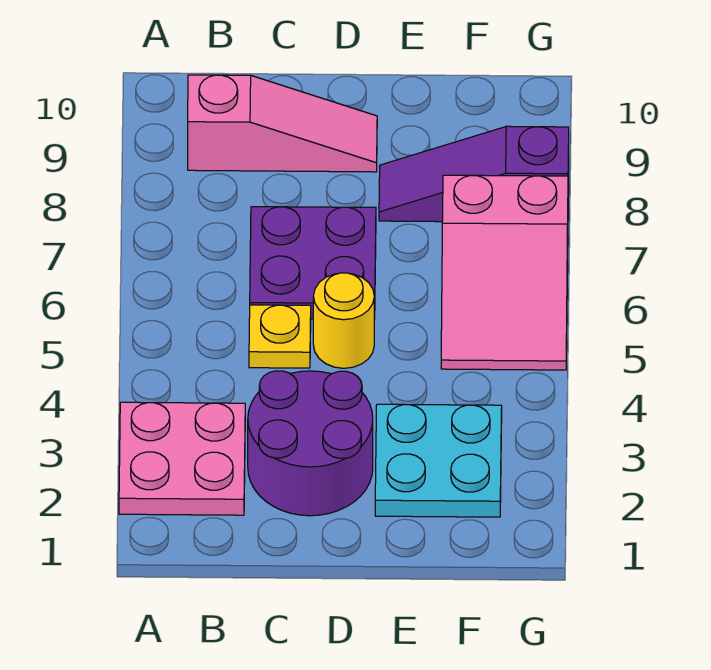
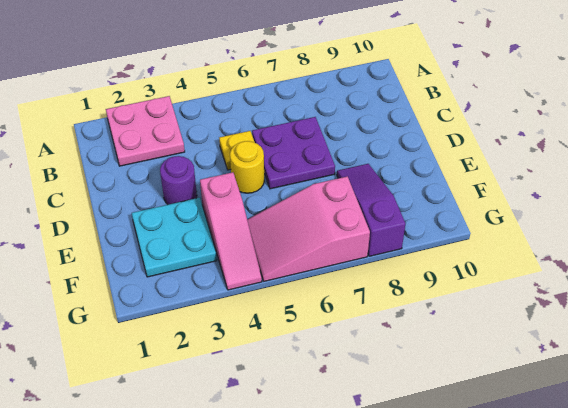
pink slope B9:D9 level 1 top B -> pink slope E4:G4 level 1 top E
purple round brick C2:D3 level 1 -> purple round brick D3 level 1

